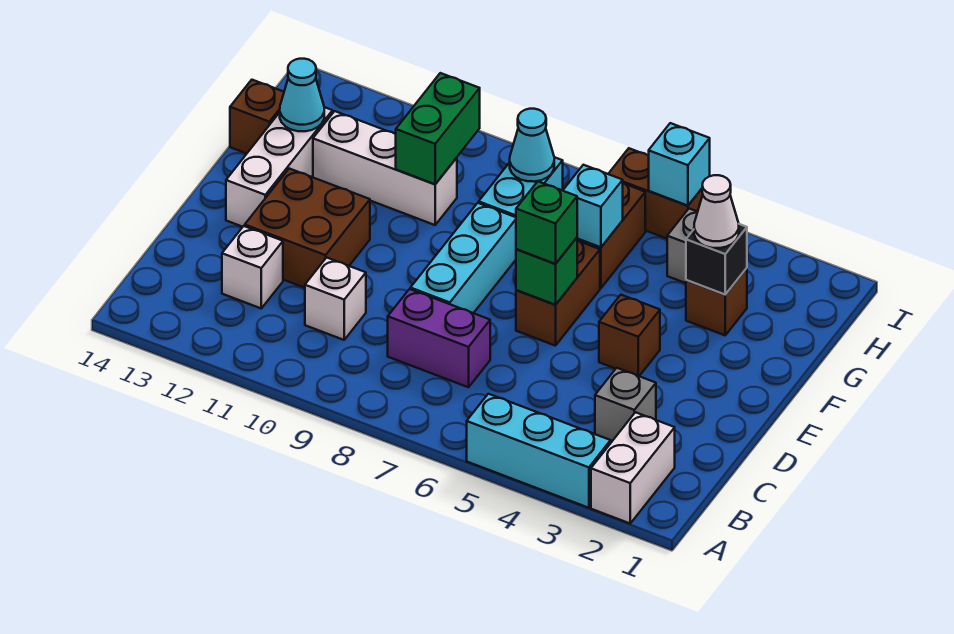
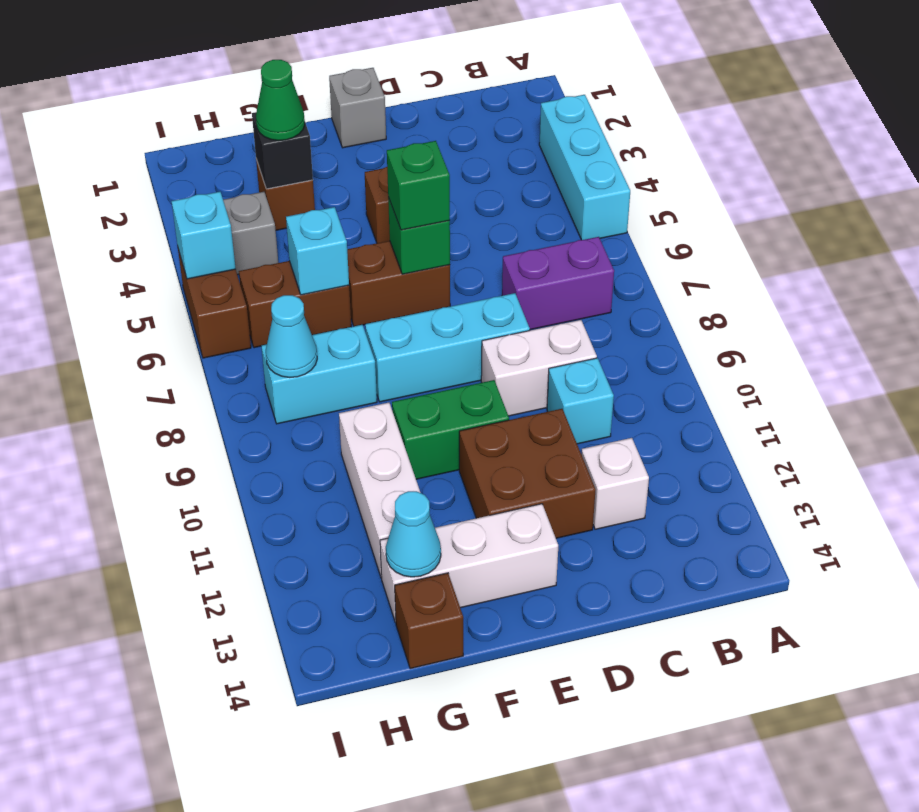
white brick A2:B2 level 1 -> white brick C9:D9 level 1
grey brick C3 level 1 -> grey brick E1 level 1
purple brick C7:C8 level 1 -> purple brick B7:C7 level 1
white brick C10 level 1 -> cyan brick C10 level 1
white cone G3 level 3 -> green cone G3 level 3
green brick G10:H10 level 2 -> green brick E10:F10 level 1

